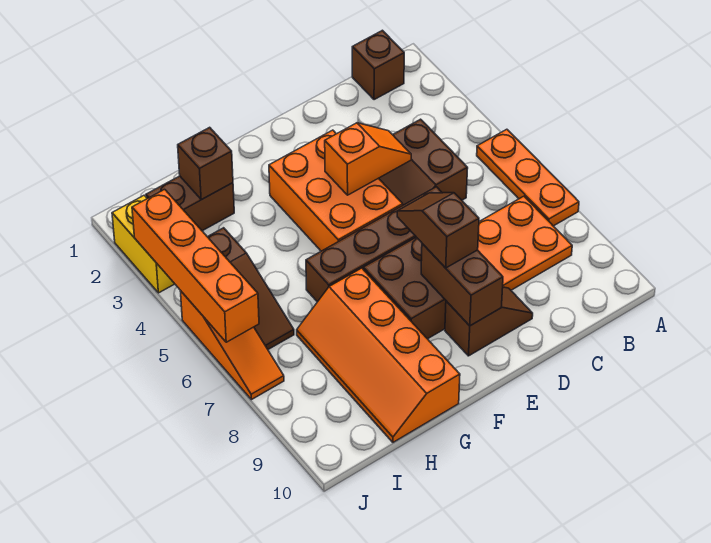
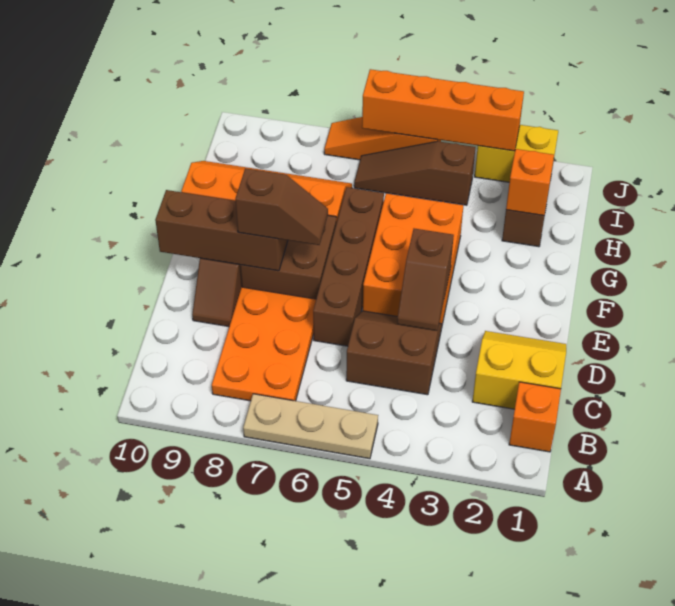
orange plate A5:A7 level 1 -> tan plate A5:A7 level 1
brown brick B1 level 1 -> orange brick B1 level 1
none -> yellow slope C1:D2 level 1 top C
orange slope D4:E4 level 2 top E -> brown slope D4:E4 level 2 top E
orange brick E3:F5 level 1 -> orange brick E4:G5 level 1
brown brick E8:E9 level 2 -> brown brick E8:E10 level 2
brown brick H2 level 2 -> orange brick H2 level 2

